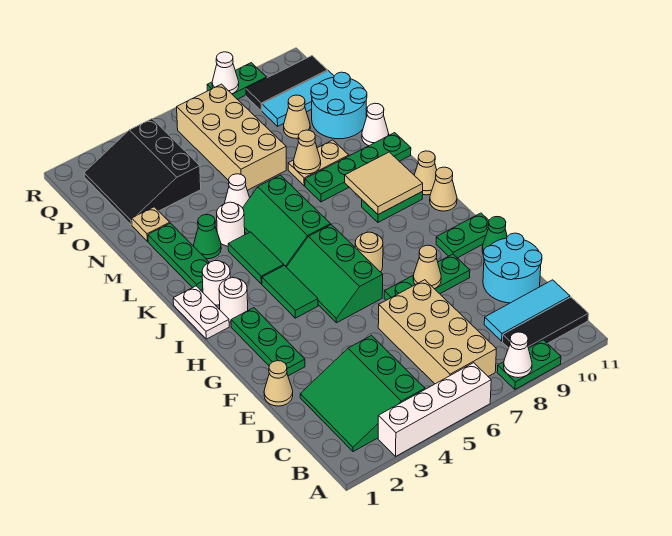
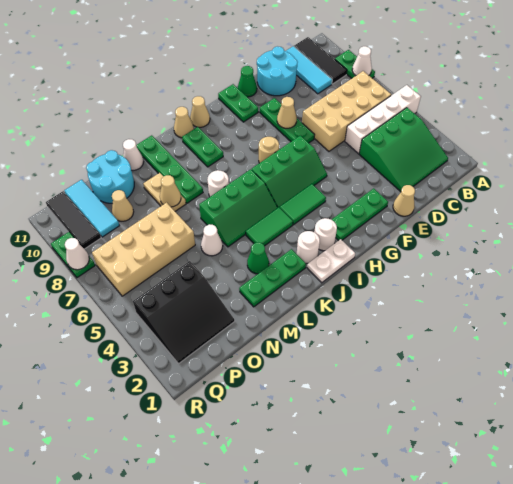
white brick A3:A6 level 1 -> white brick A5:D5 level 1
tan tile J9:K10 level 2 -> none
white round brick L4 level 1 -> white round brick K7 level 1
tan plate N2 level 1 -> none

